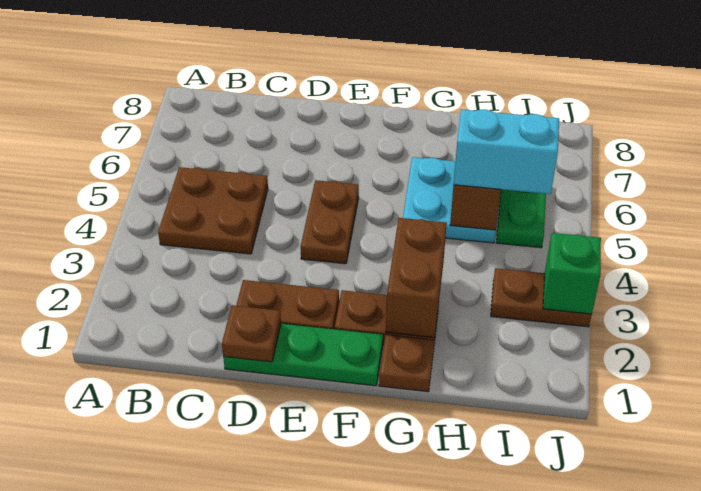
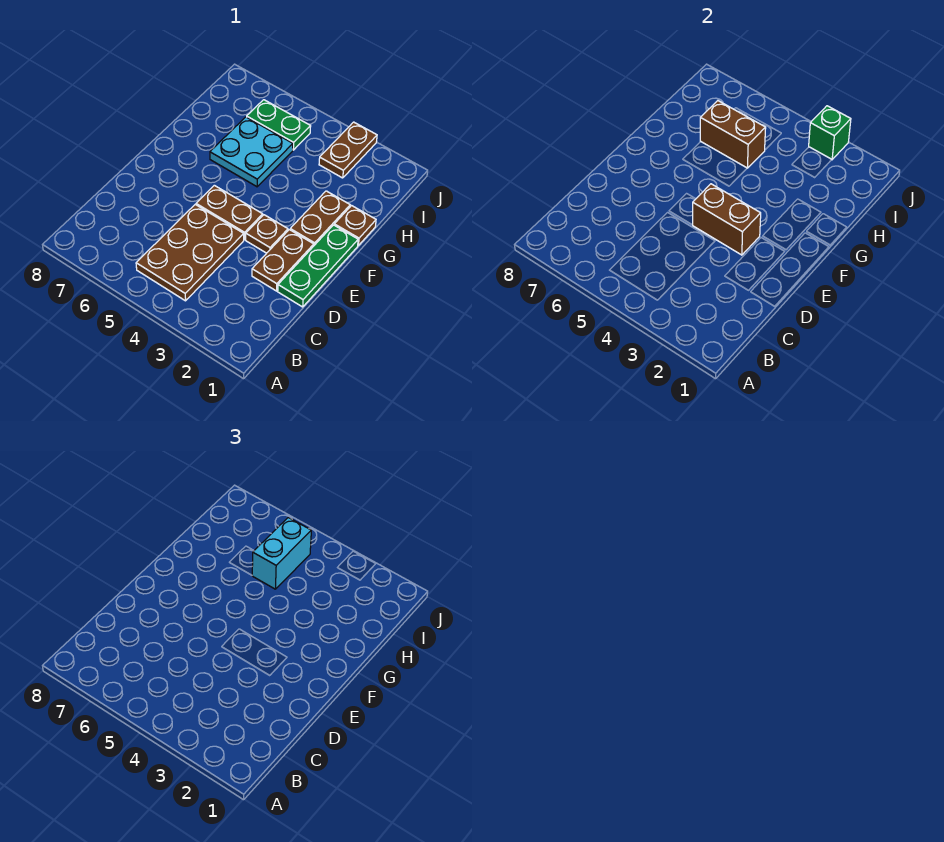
brown plate B4:C5 level 1 -> brown plate B4:D5 level 1
brown plate D1 level 2 -> brown plate E3 level 1
brown brick G2:G3 level 2 -> brown brick E3:E4 level 2

